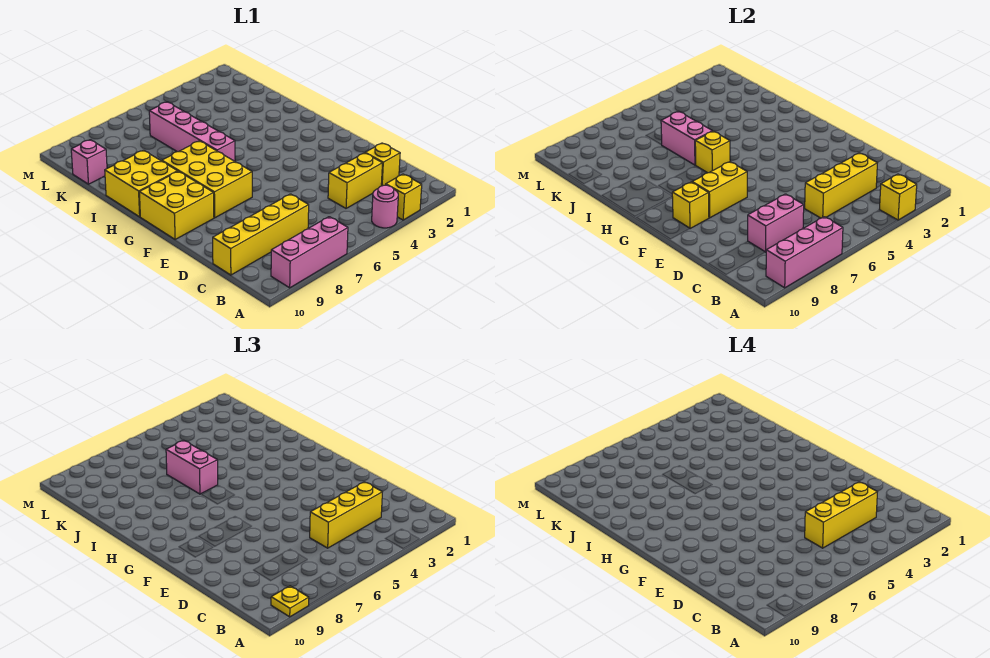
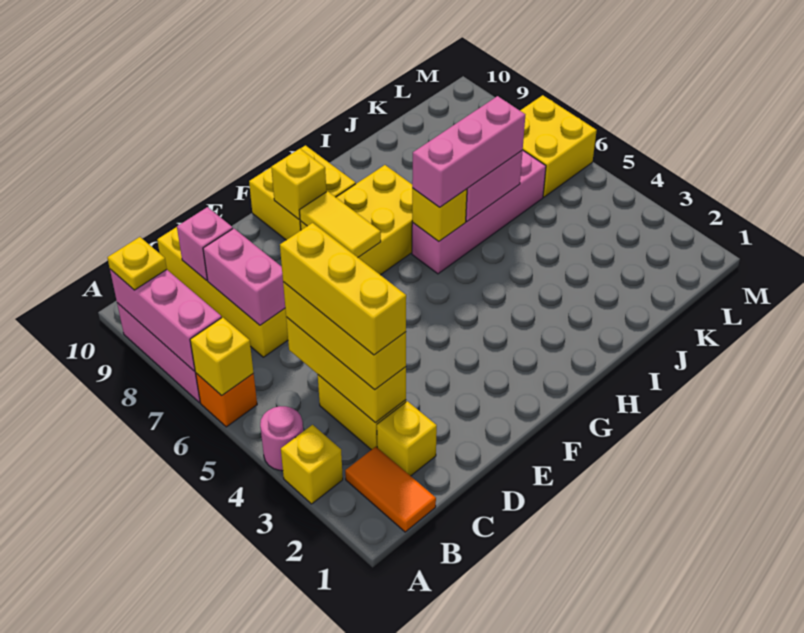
yellow brick A3 level 2 -> yellow brick A6 level 2
none -> orange brick A6 level 1
none -> orange tile B1:B2 level 1
yellow brick F7:F8 level 2 -> yellow tile F7:F8 level 2
yellow brick H9:I10 level 1 -> yellow brick L6:M7 level 1
pink brick I6:J6 level 3 -> pink brick H6:J6 level 3
pink brick K10 level 1 -> pink brick C9 level 2

